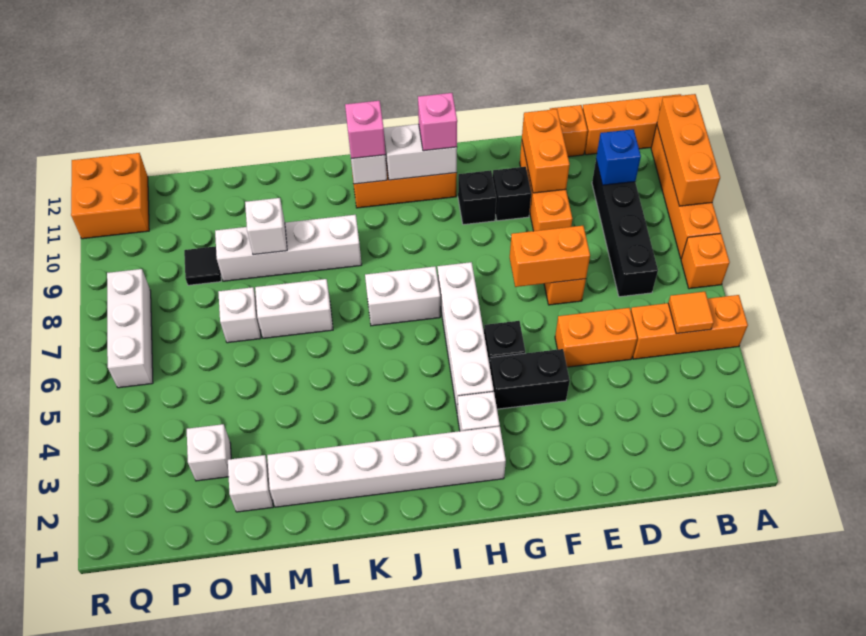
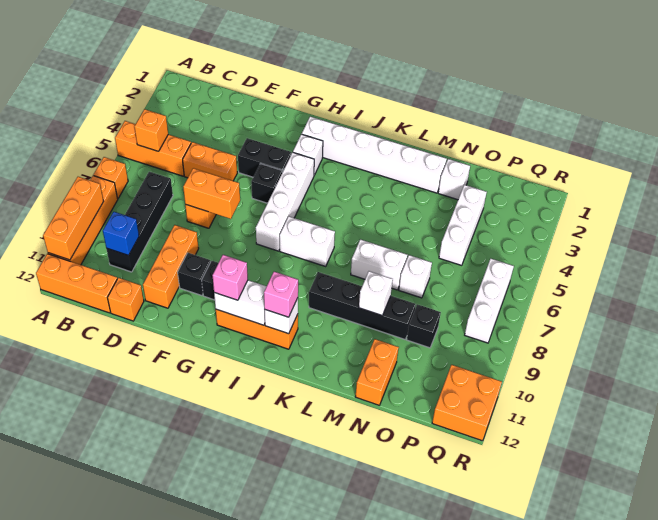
orange tile B5 level 2 -> orange brick B5 level 2
orange brick E10:E11 level 2 -> orange brick N11:N12 level 1
white brick K9:N9 level 1 -> black brick K9:N9 level 1
white brick O3 level 1 -> white brick O3:O5 level 1
black tile O9 level 1 -> black brick O9 level 1

